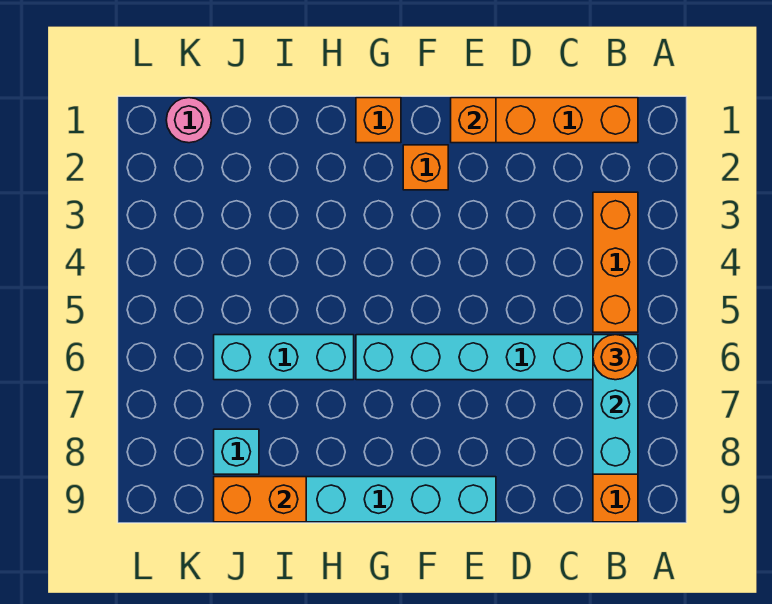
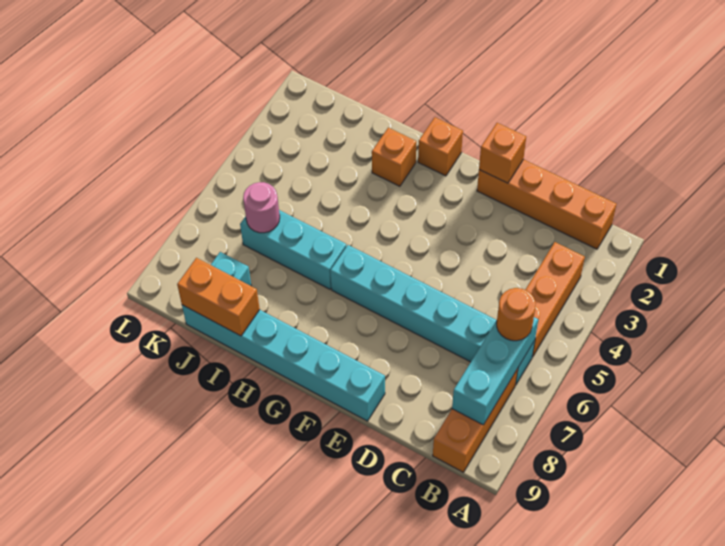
orange brick F2 level 1 -> orange brick H2 level 1
pink round brick K1 level 1 -> pink round brick J6 level 2

